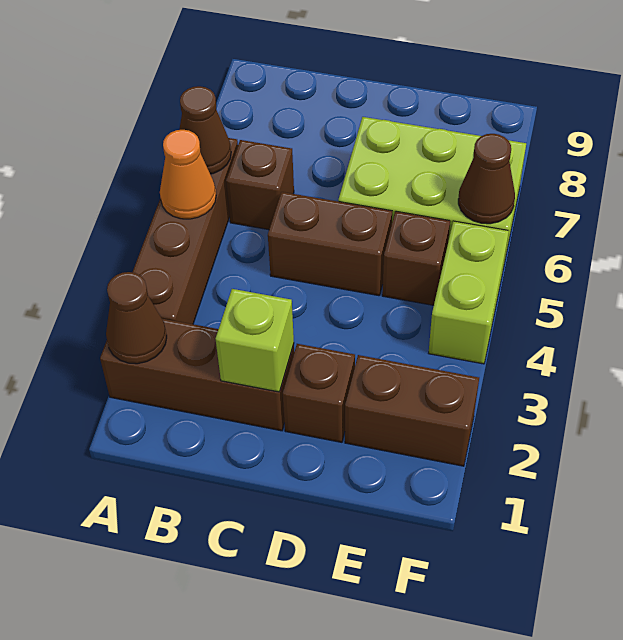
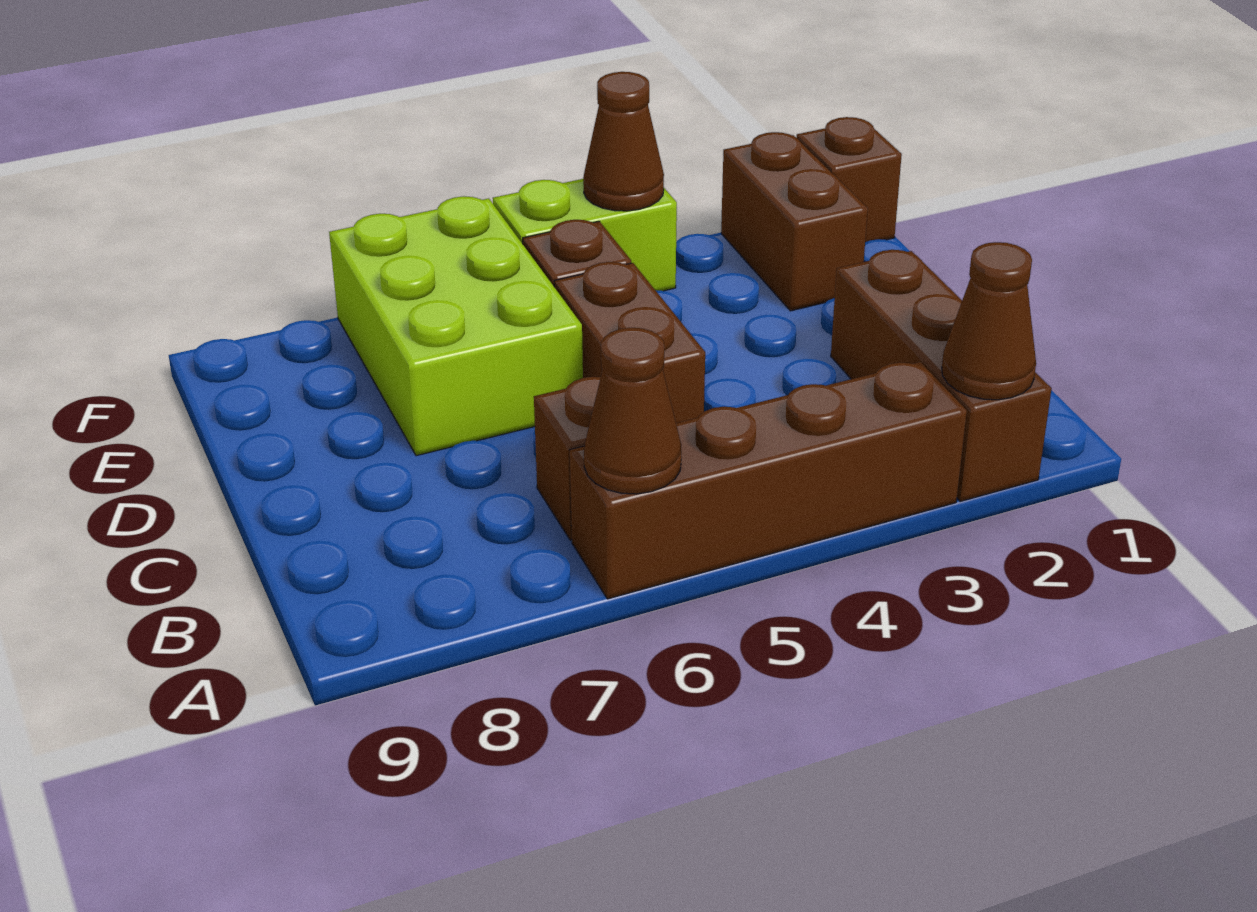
orange cone A5 level 2 -> none
lime brick C2 level 2 -> none
brown brick D2 level 1 -> brown brick F1 level 1
brown cone F6 level 2 -> brown cone F4 level 2

